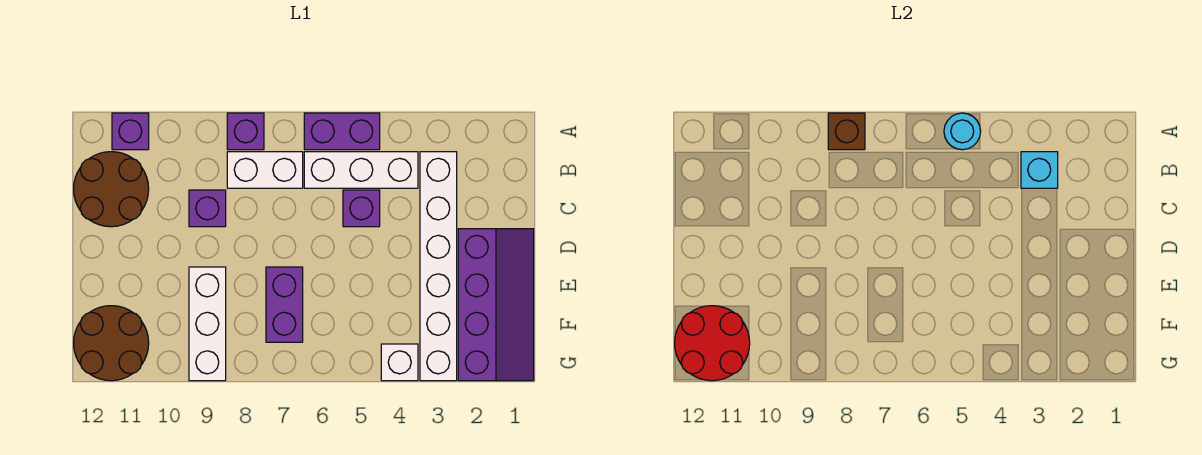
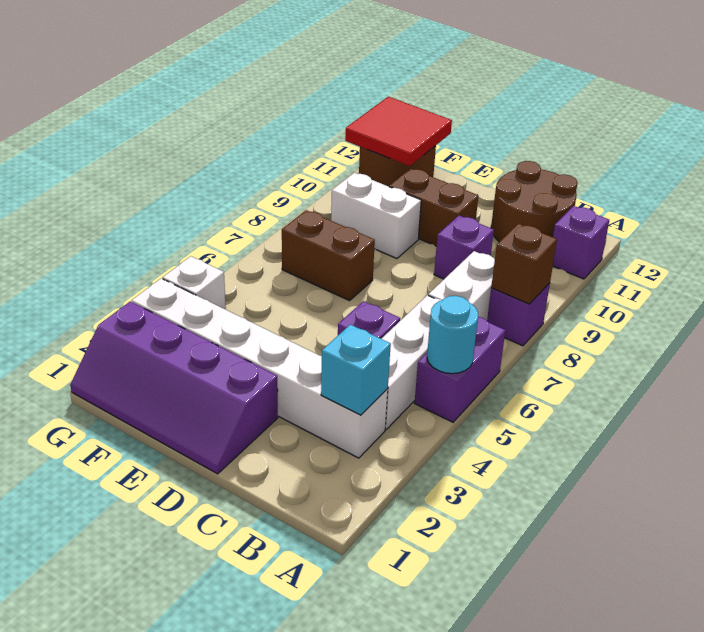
none -> brown brick D10:E10 level 1
purple brick E7:F7 level 1 -> brown brick E7:F7 level 1
white brick E9:G9 level 1 -> white brick E9:F9 level 1
red round brick F11:G12 level 2 -> red tile F11:G12 level 2

